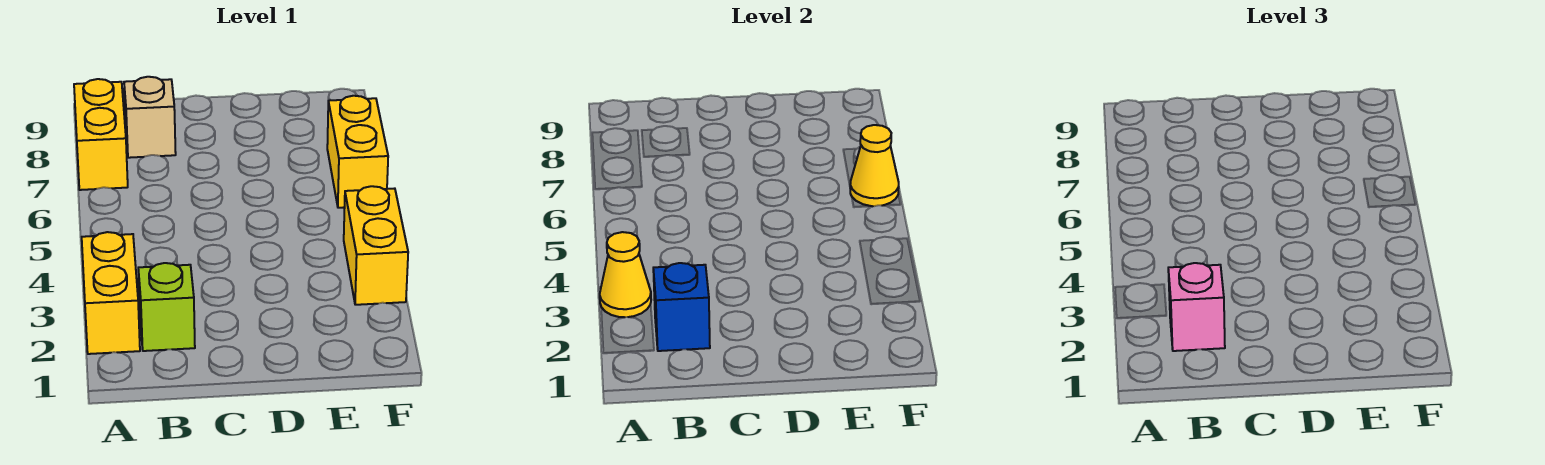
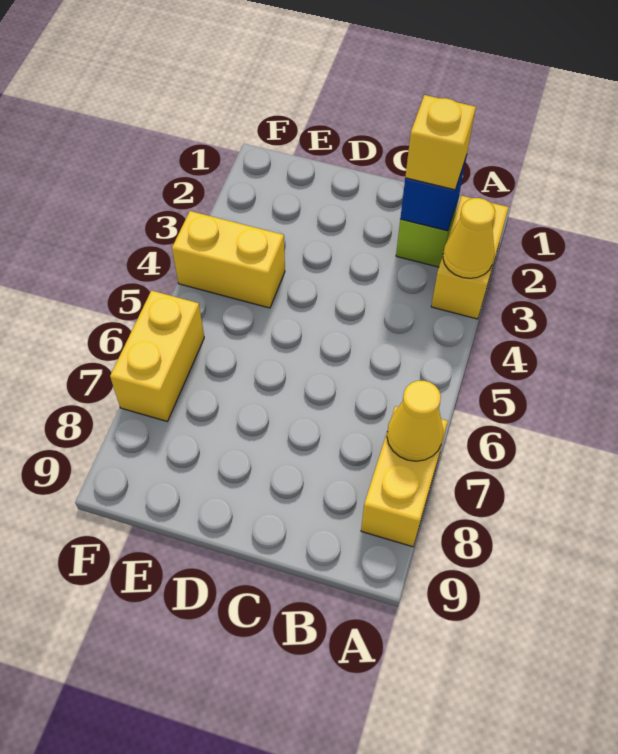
pink brick B2 level 3 -> yellow brick B2 level 3
tan brick B8 level 1 -> none
yellow brick F3:F4 level 1 -> yellow brick E4:F4 level 1
yellow cone F6 level 2 -> yellow cone A7 level 2

